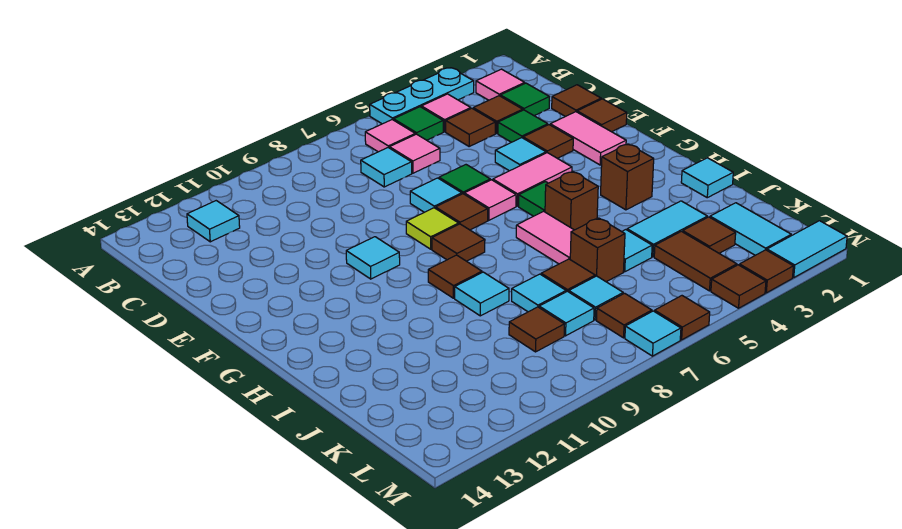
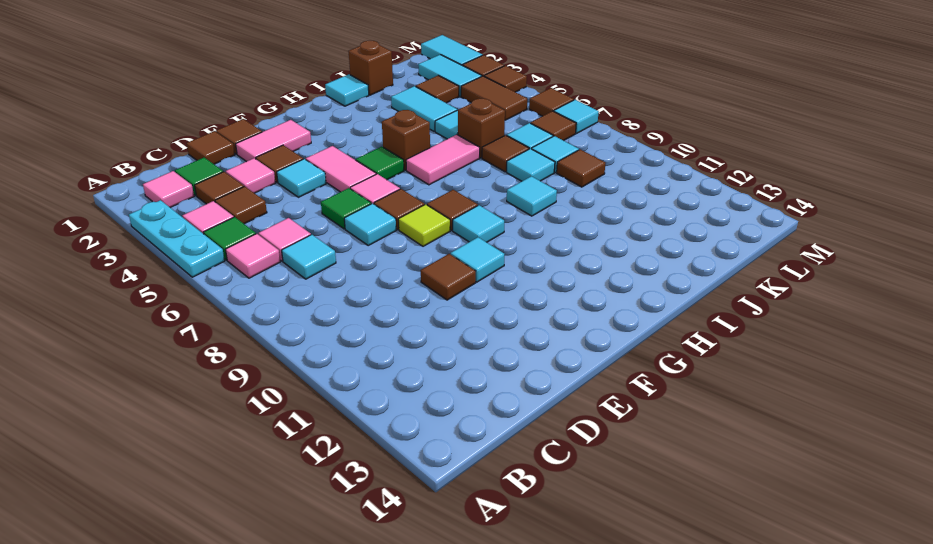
cyan tile B12 level 1 -> cyan tile G9 level 1
green tile D3 level 1 -> pink tile D3 level 1
brown brick H3 level 1 -> brown brick J1 level 1
brown tile H9 level 1 -> brown tile E10 level 1
cyan tile K2:L2 level 1 -> cyan tile L2:L3 level 1
brown tile K4:L4 level 1 -> brown tile L4:L5 level 1

